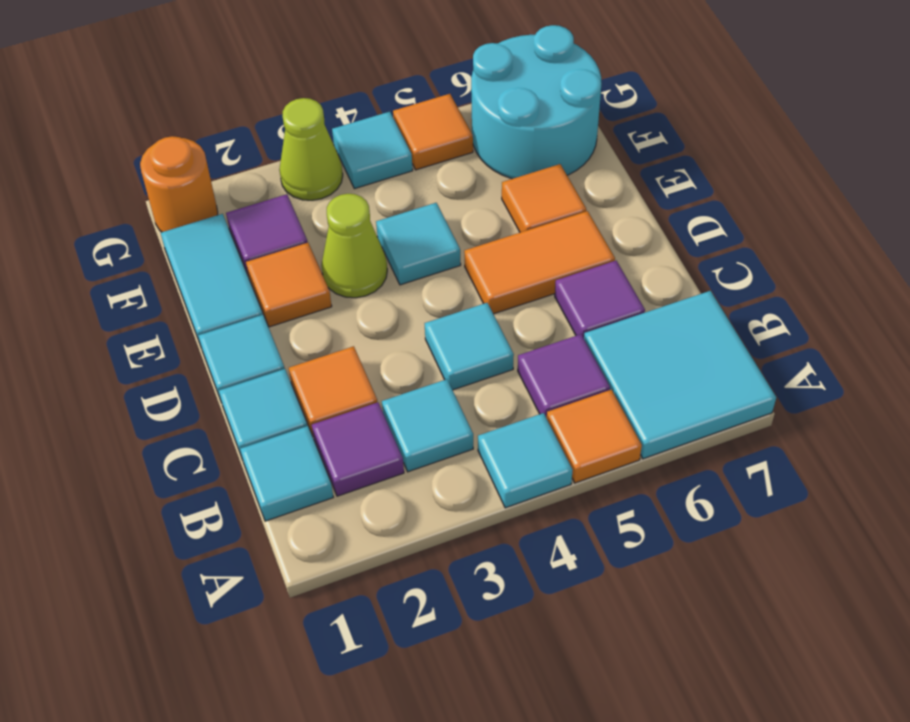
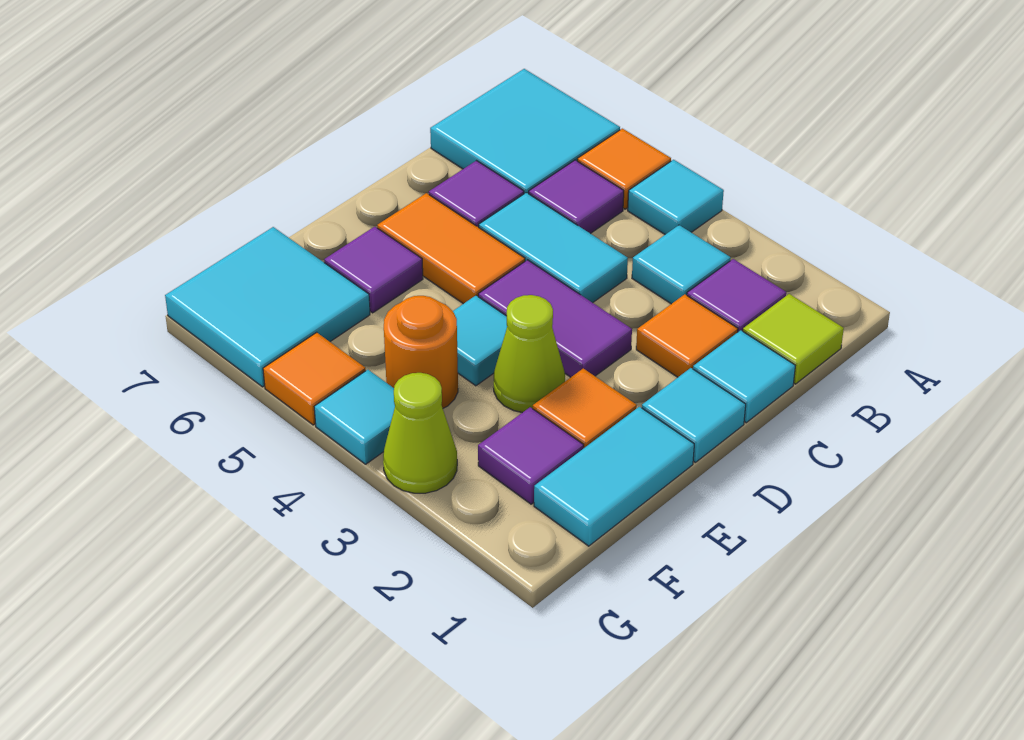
cyan tile B1 level 1 -> lime tile B1 level 1
cyan tile C4 level 1 -> cyan tile C4:C5 level 1
none -> purple tile D3:D4 level 1
orange tile E6 level 1 -> purple tile E6 level 1
cyan round brick F6:G7 level 1 -> cyan tile F6:G7 level 1
orange round brick G1 level 1 -> orange round brick F4 level 1

